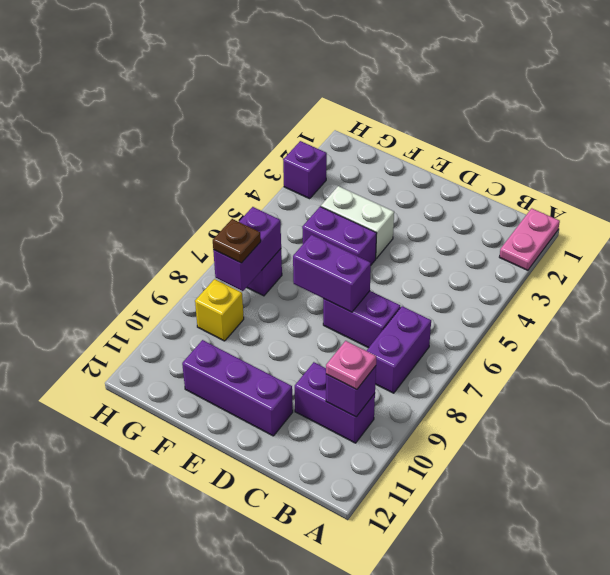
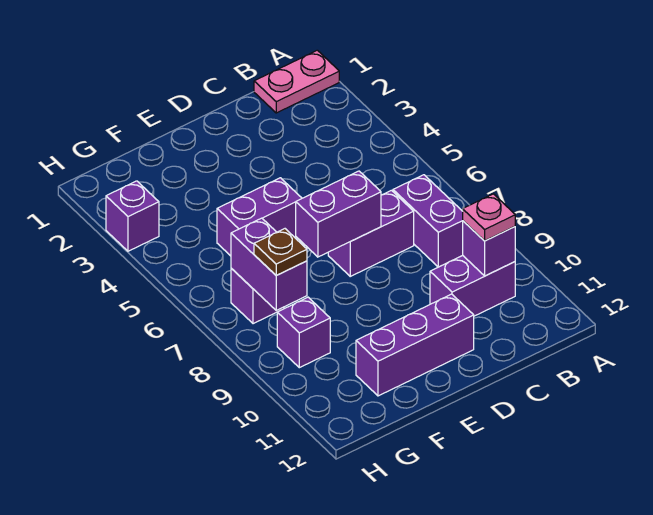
pink plate A1:A2 level 1 -> pink plate A1:B1 level 1
white brick E4:F4 level 1 -> none
yellow brick G9 level 1 -> purple brick G9 level 1

